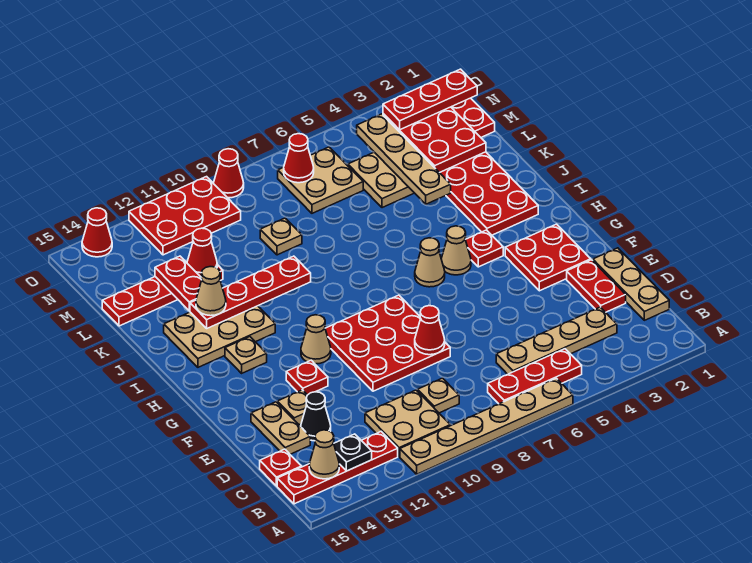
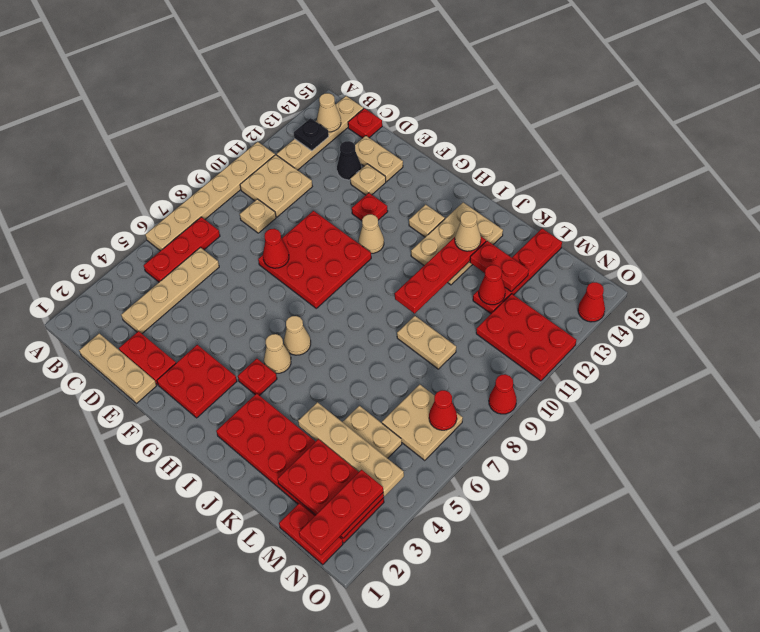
red plate B12:B15 level 1 -> tan plate B12:B15 level 1
tan plate L9 level 1 -> tan plate K9:L9 level 1
red plate N10:O12 level 1 -> red plate M11:O12 level 1

